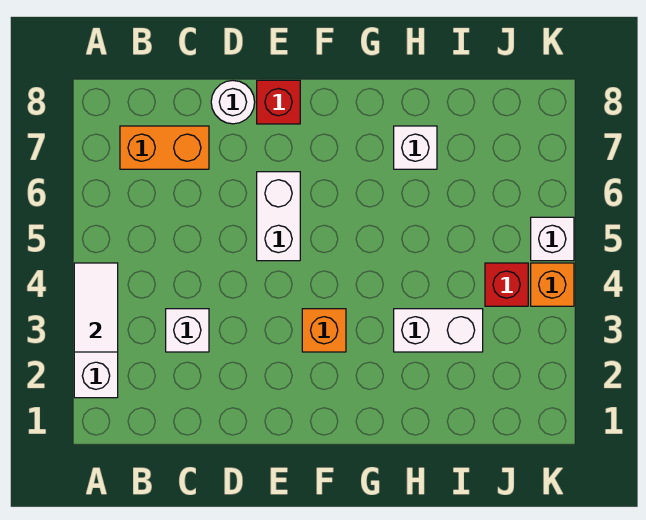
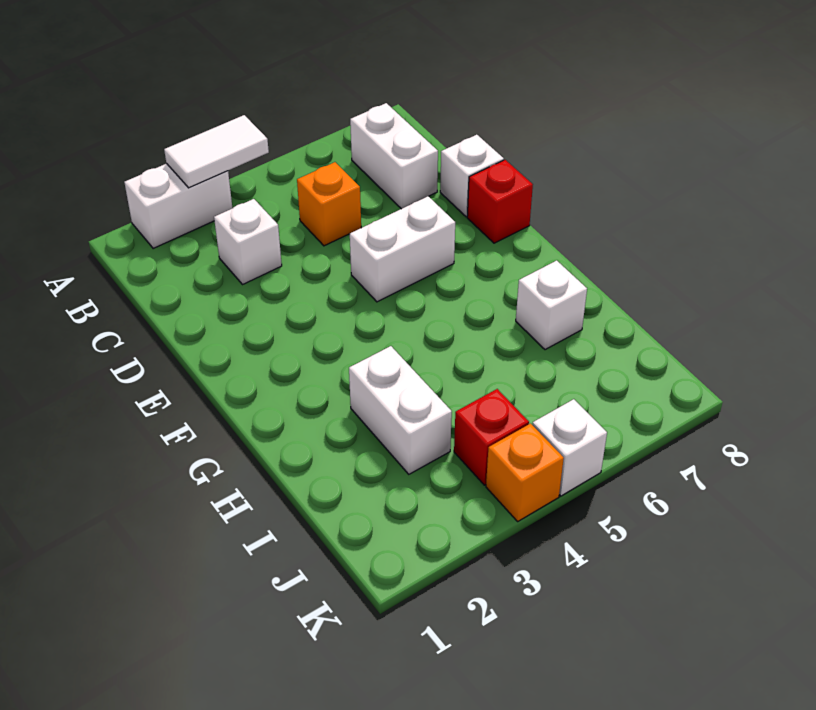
orange brick B7:C7 level 1 -> white brick B7:C7 level 1
white round brick D8 level 1 -> white brick D8 level 1
orange brick F3 level 1 -> orange brick C5 level 1

